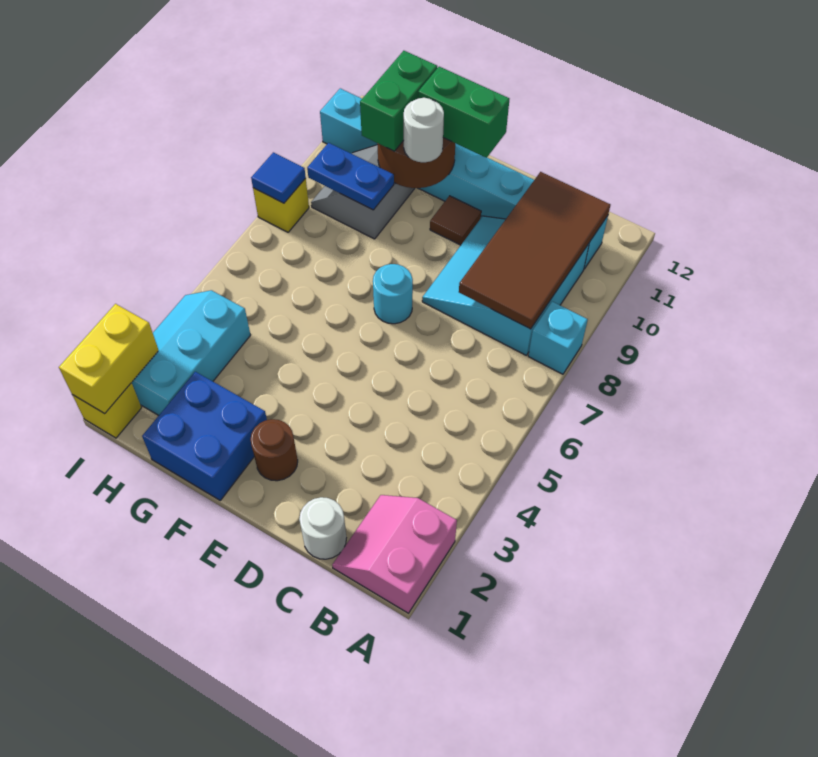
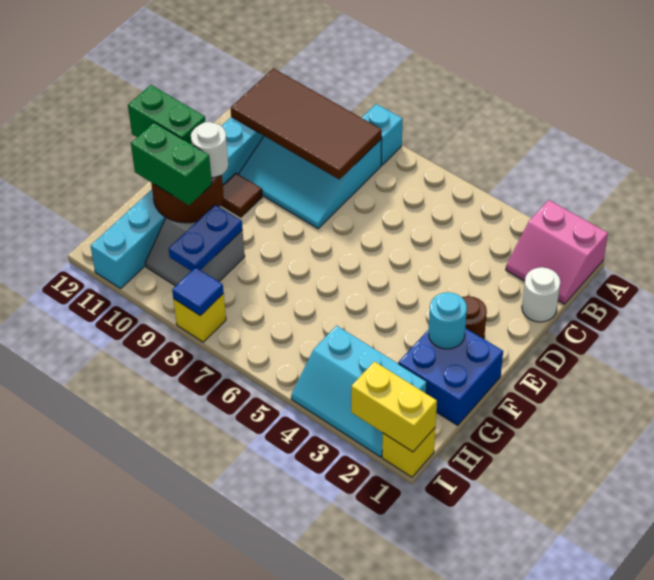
cyan round brick E7 level 1 -> cyan round brick F2 level 2
green brick E11:F11 level 3 -> green brick F11:F12 level 3

